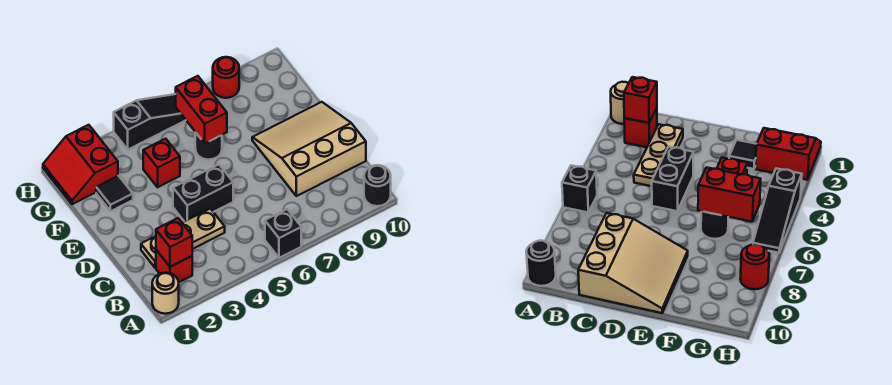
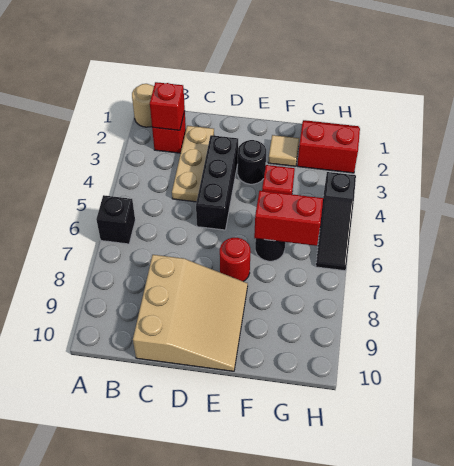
black round brick A10 level 1 -> black round brick E3 level 1
black brick D4:D5 level 1 -> black brick D3:D5 level 1
black tile F2 level 1 -> tan tile F2 level 1
red round brick H8 level 1 -> red round brick E7 level 1

